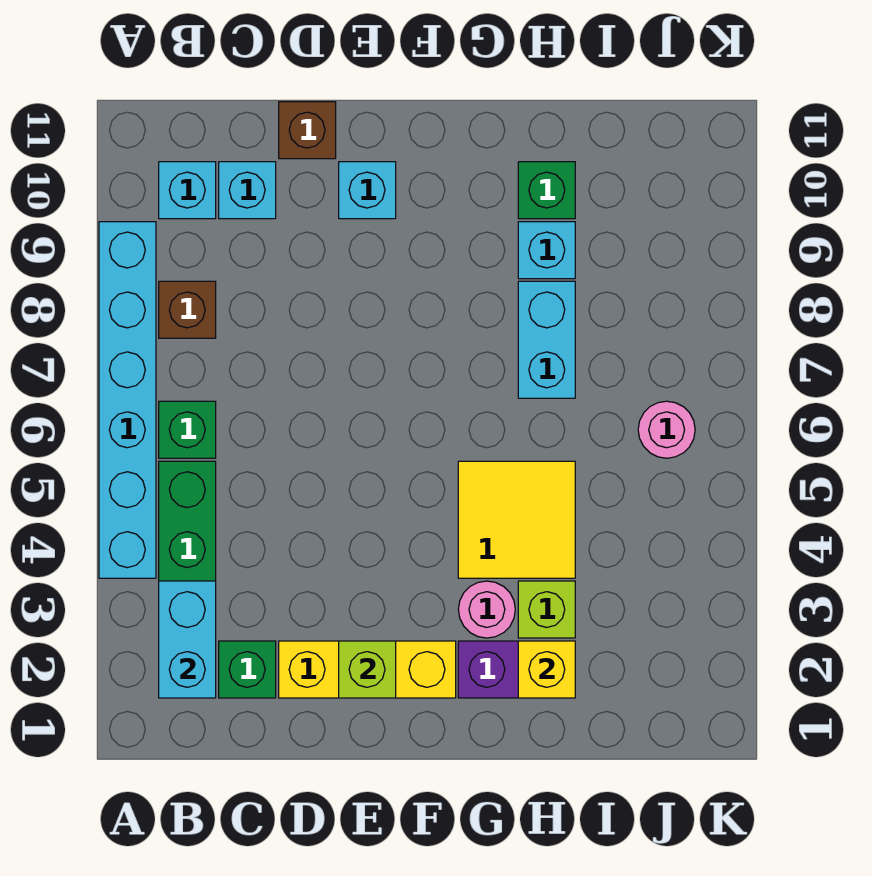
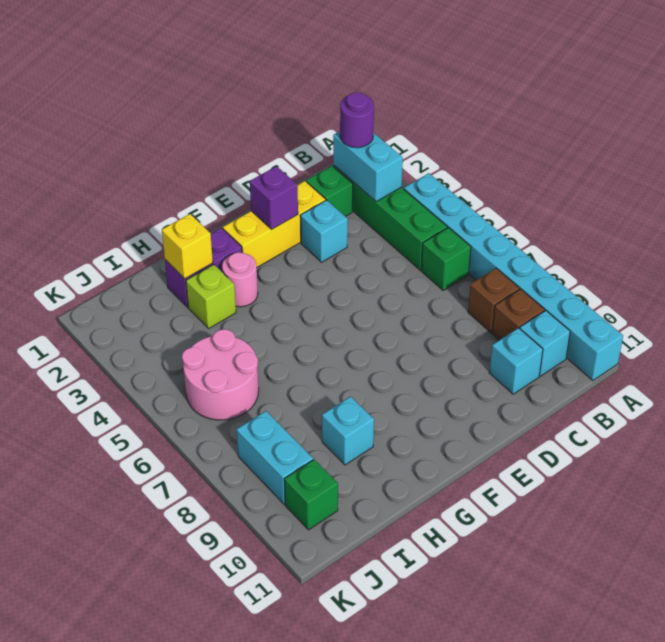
cyan brick A4:A9 level 1 -> cyan brick A4:A11 level 1
none -> purple round brick B2 level 3
brown brick D11 level 1 -> brown brick B9 level 1
lime brick E2 level 2 -> purple brick E2 level 2
cyan brick E10 level 1 -> cyan brick D3 level 1
yellow tile G4:H5 level 1 -> none
cyan brick H7:H8 level 1 -> cyan brick J8:J9 level 1
green brick H10 level 1 -> green brick J10 level 1
pink round brick J6 level 1 -> pink round brick I5:J6 level 1

